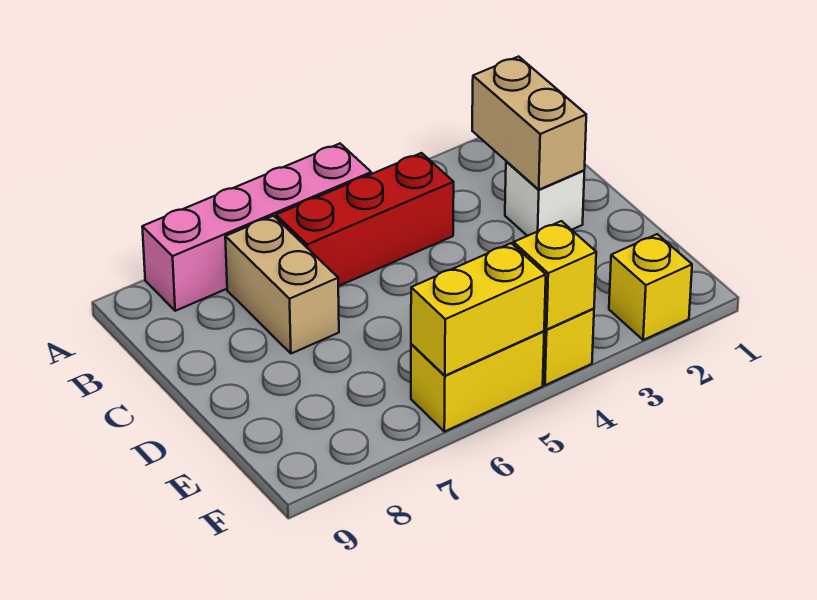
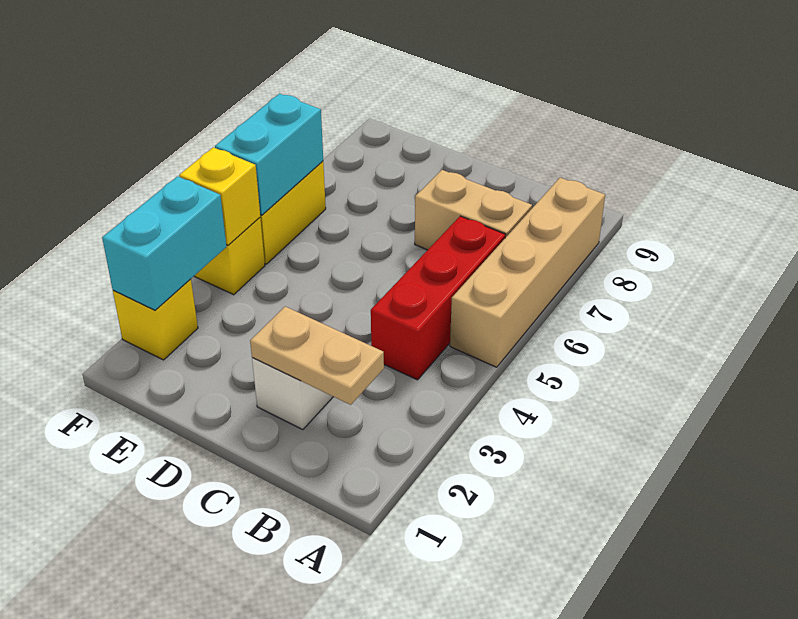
pink brick A5:A8 level 1 -> tan brick A5:A8 level 1
tan brick B2:C2 level 2 -> tan plate B2:C2 level 2
none -> cyan brick F2:F3 level 2
yellow brick F5:F6 level 2 -> cyan brick F5:F6 level 2

